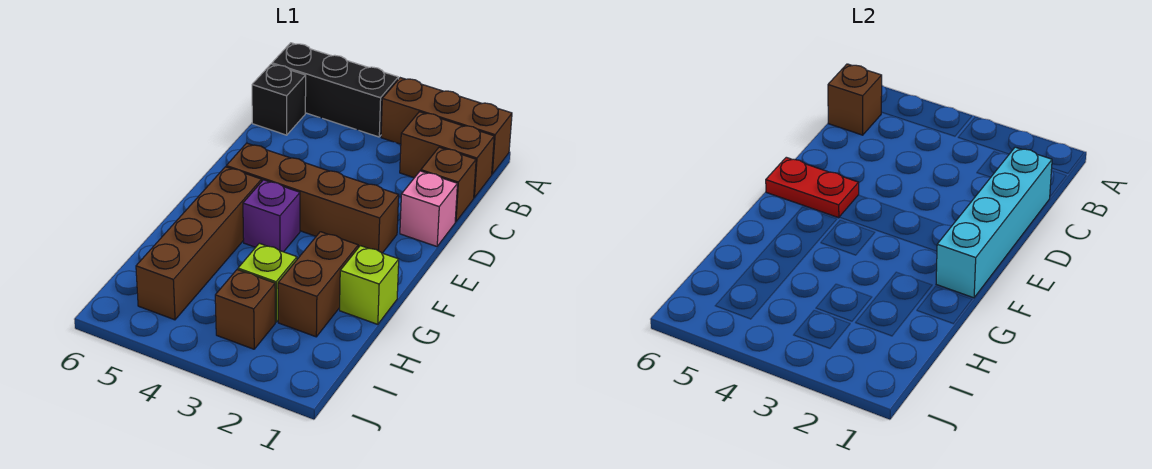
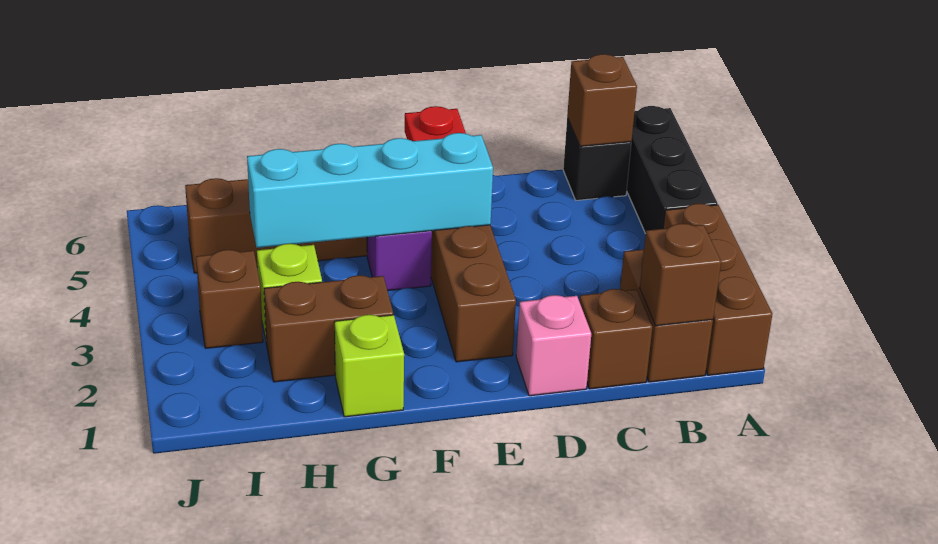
none -> brown brick B1 level 2
cyan brick C1:F1 level 2 -> cyan brick E4:H4 level 2

